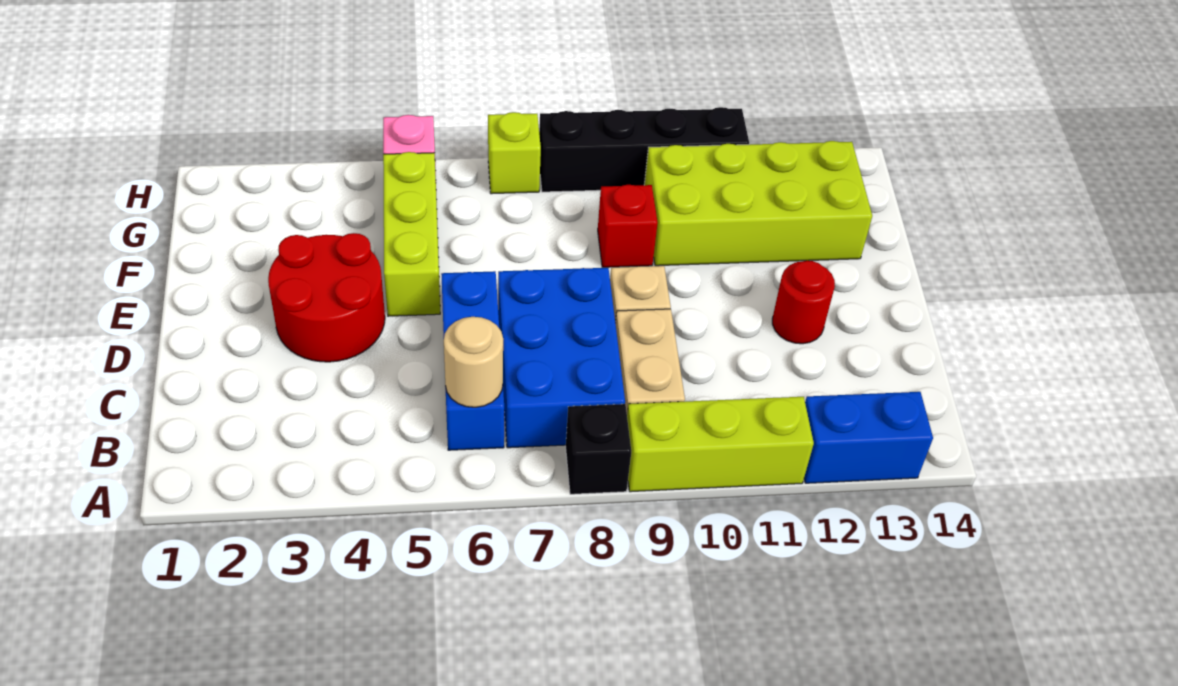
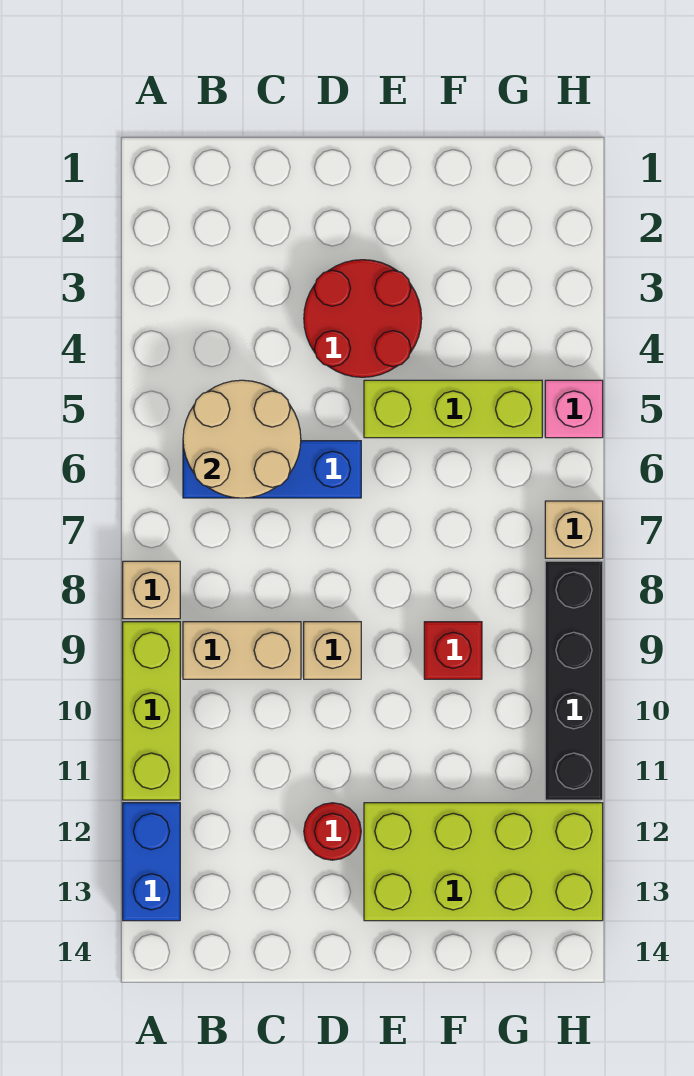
black brick A8 level 1 -> tan brick A8 level 1
tan round brick B6 level 2 -> tan round brick B5:C6 level 2
blue brick B7:D8 level 1 -> none
lime brick F10:G13 level 1 -> lime brick E12:H13 level 1
lime brick H7 level 1 -> tan brick H7 level 1

